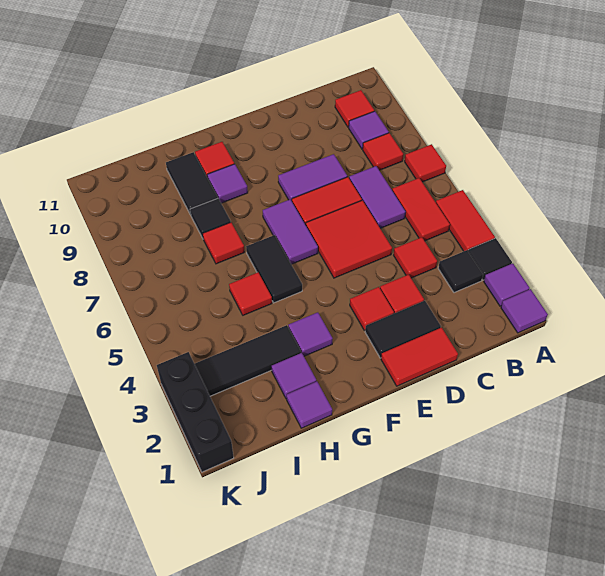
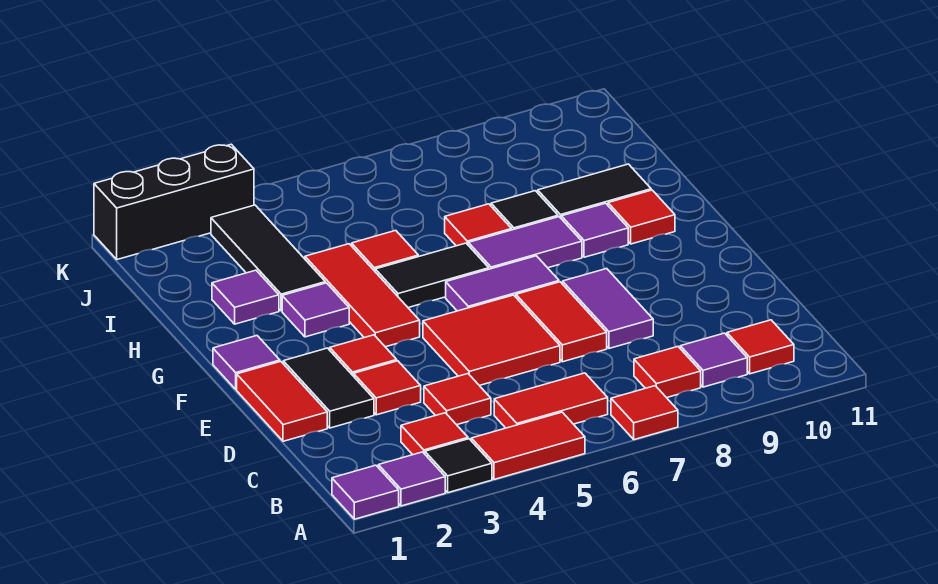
black tile B3 level 1 -> red tile B3 level 1
purple tile C6:C7 level 1 -> purple tile G7:G8 level 1
none -> red tile F4:H4 level 1
purple tile H1 level 1 -> purple tile F1 level 1

